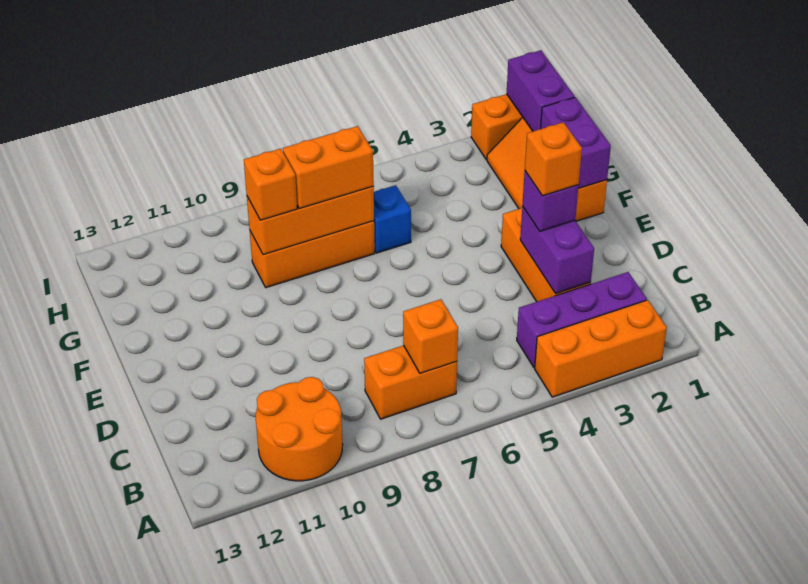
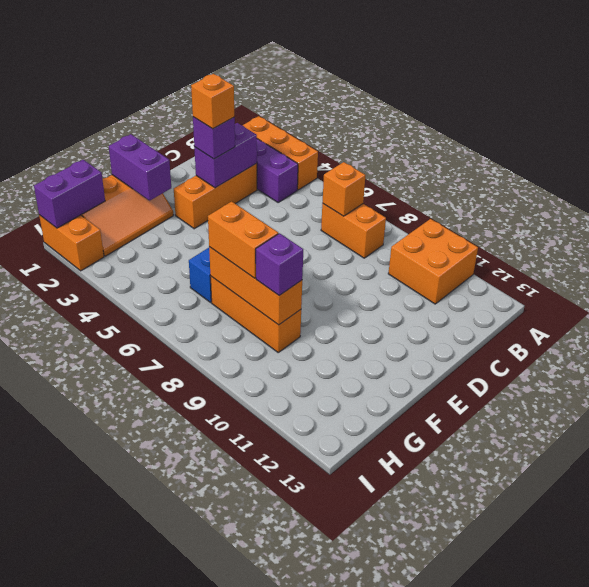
orange round brick A10:B11 level 1 -> orange brick A10:B11 level 1
purple brick F1:G1 level 2 -> purple brick F1:F2 level 2
orange brick G9 level 3 -> purple brick G9 level 3

